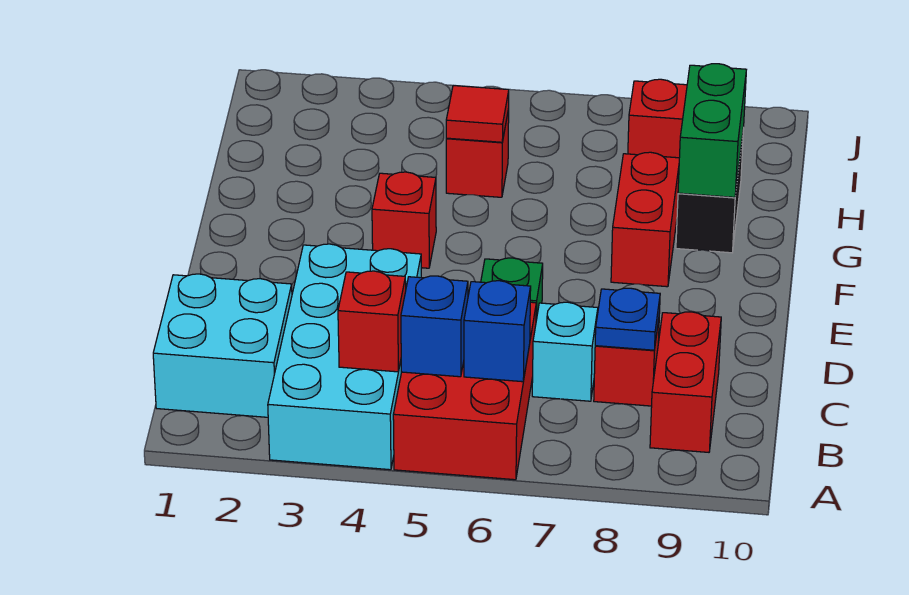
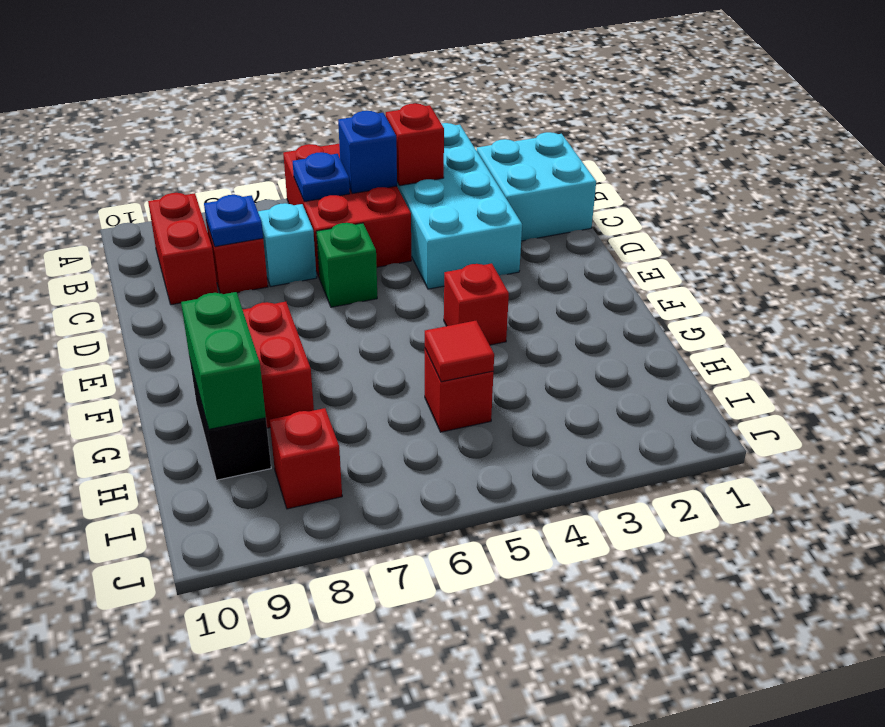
blue brick B6 level 2 -> blue plate B6 level 2

